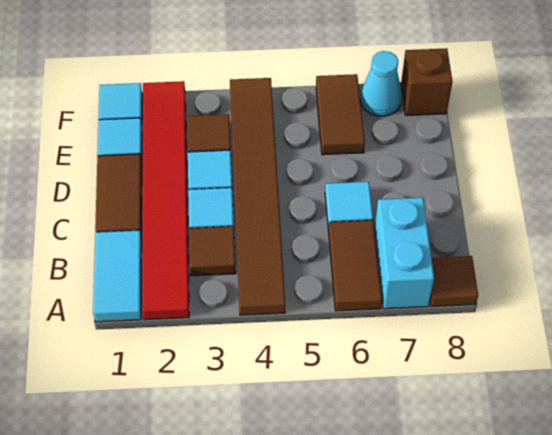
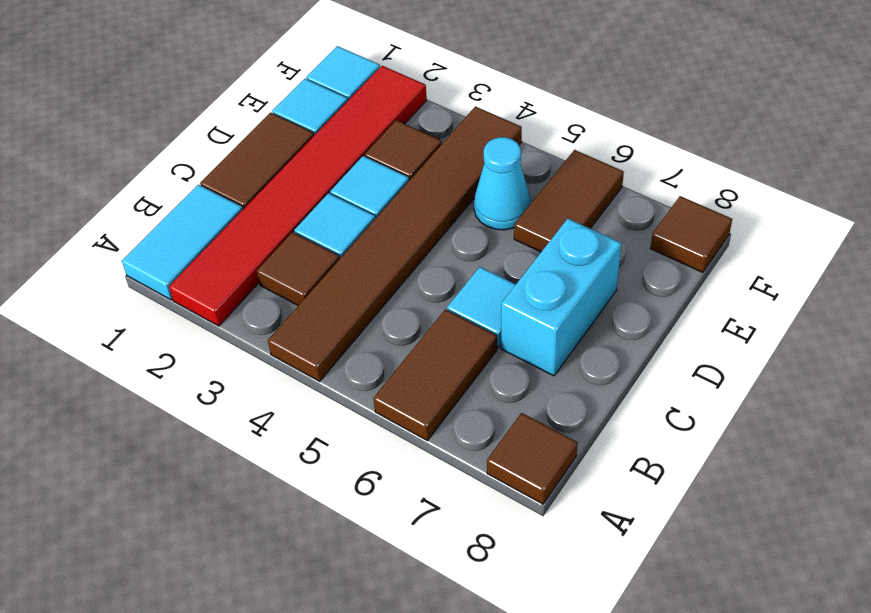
cyan brick A7:B7 level 1 -> cyan brick C7:D7 level 1
cyan cone F7 level 1 -> cyan cone E5 level 1
brown brick F8 level 1 -> brown tile F8 level 1

